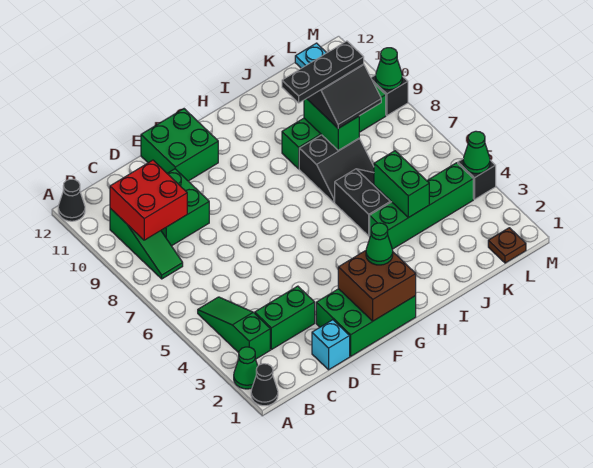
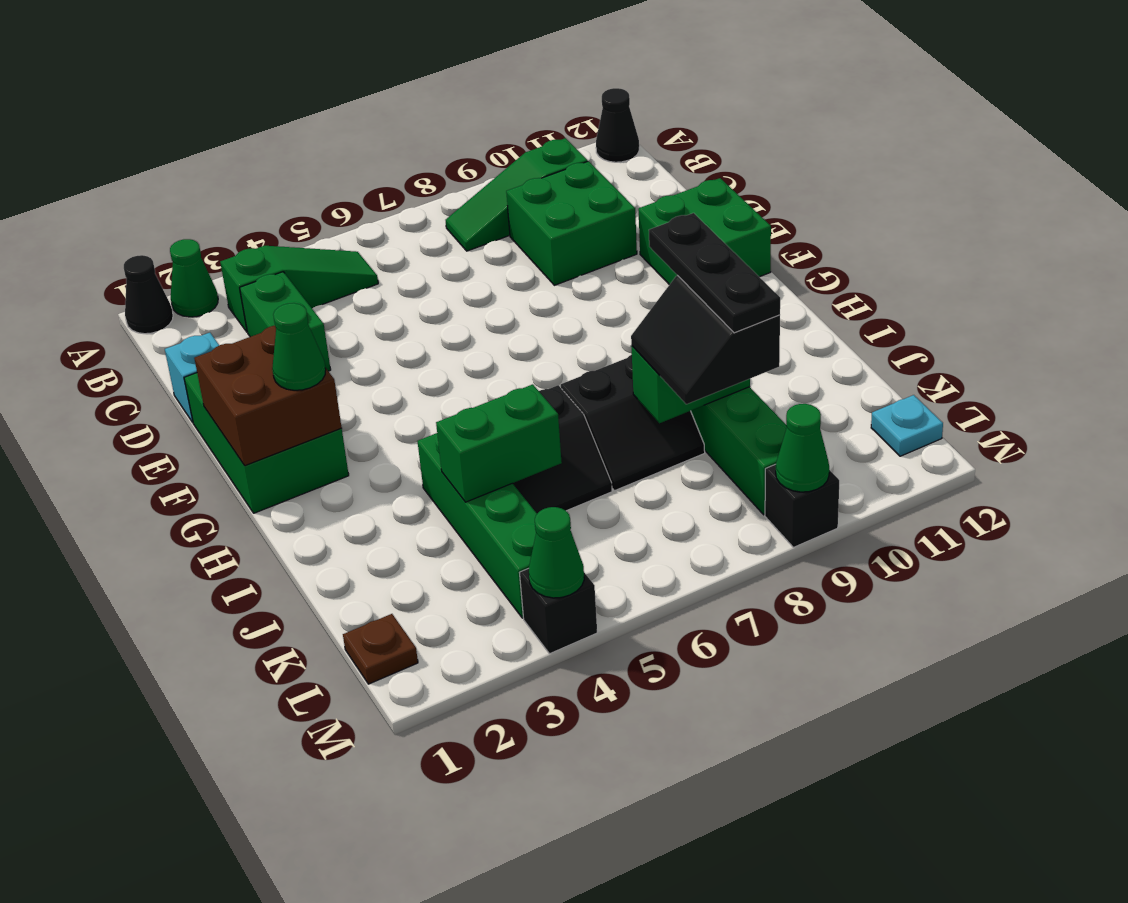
red brick B9:C10 level 2 -> none
black slope I7:J8 level 1 top 8 -> black slope I7:J8 level 1 top I

